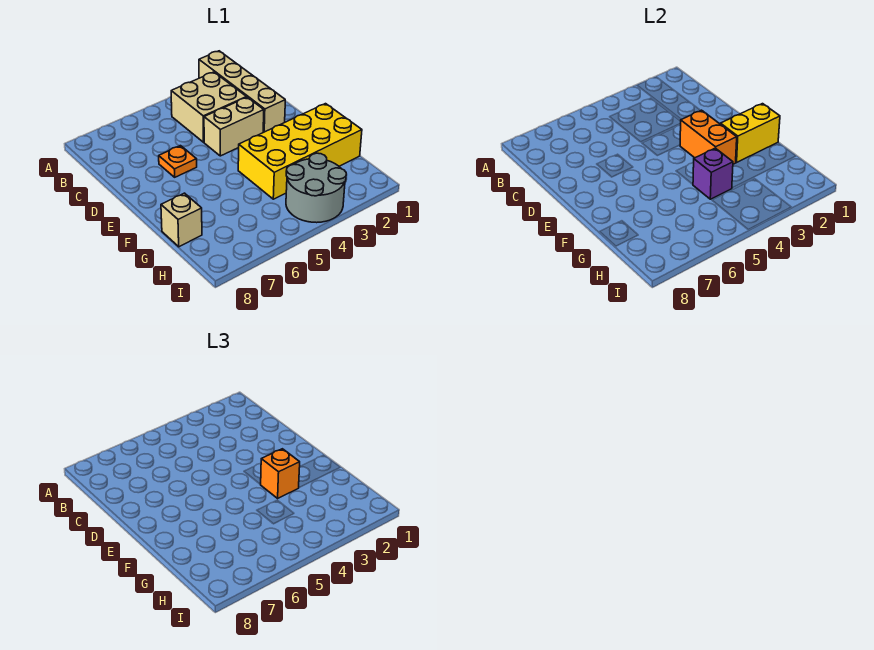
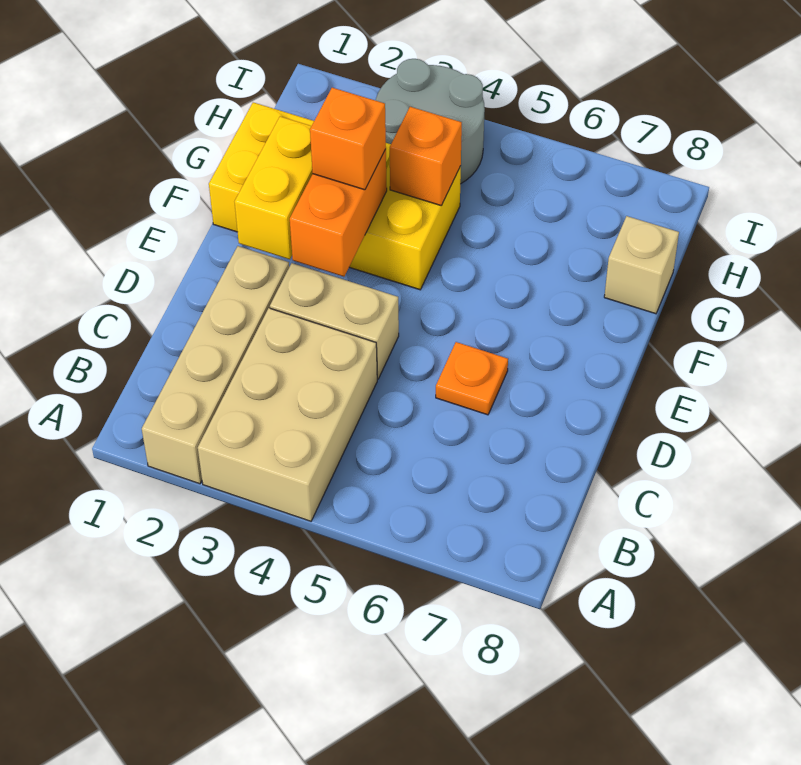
tan brick B3:C4 level 1 -> tan brick A3:C4 level 1
yellow brick F1:F2 level 2 -> yellow brick E2:F2 level 2
purple brick G4 level 2 -> orange brick G4 level 2

